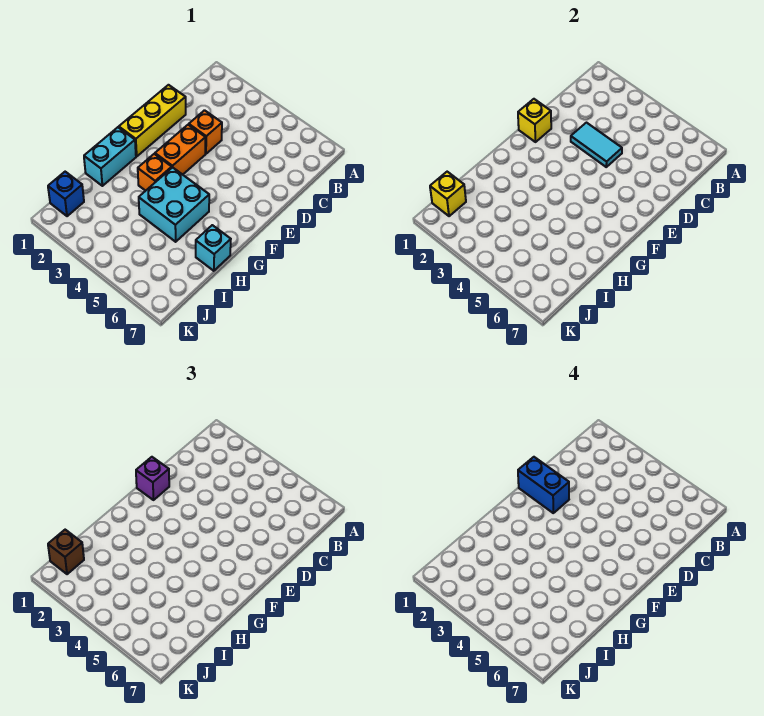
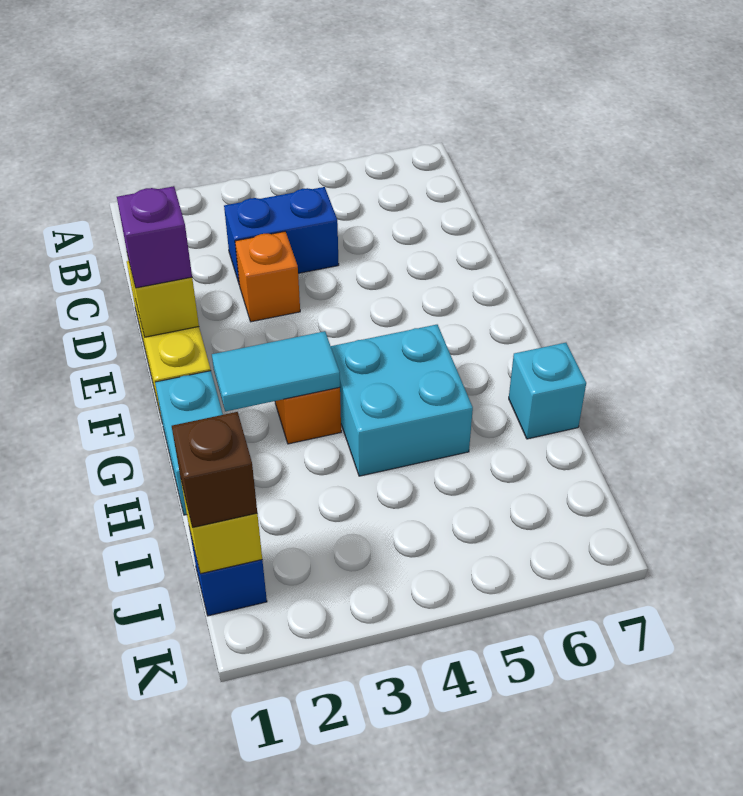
cyan tile D3:D4 level 2 -> cyan tile G2:G3 level 2
blue brick E1:E2 level 4 -> blue brick C3:C4 level 1
orange brick E3:F3 level 1 -> none

